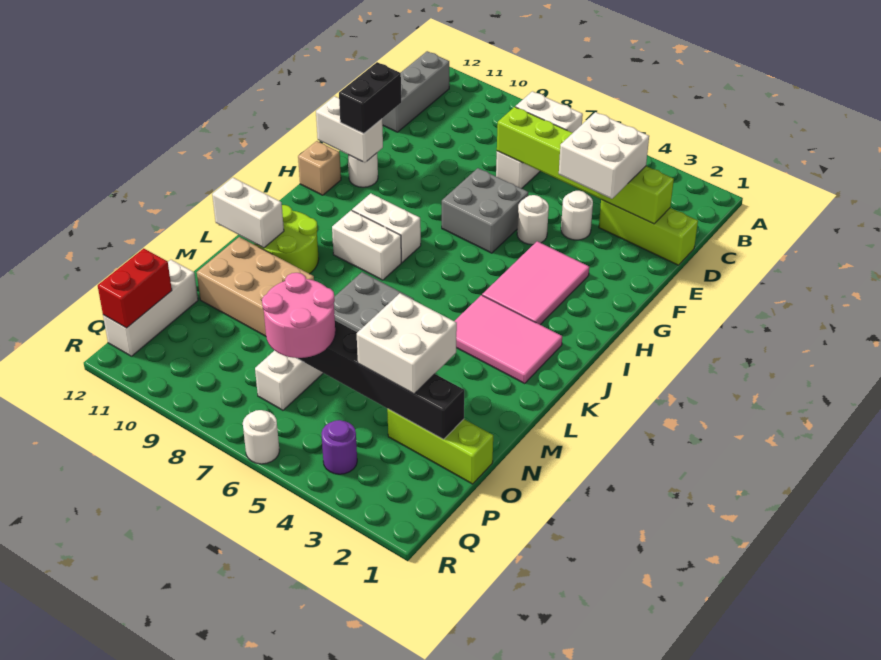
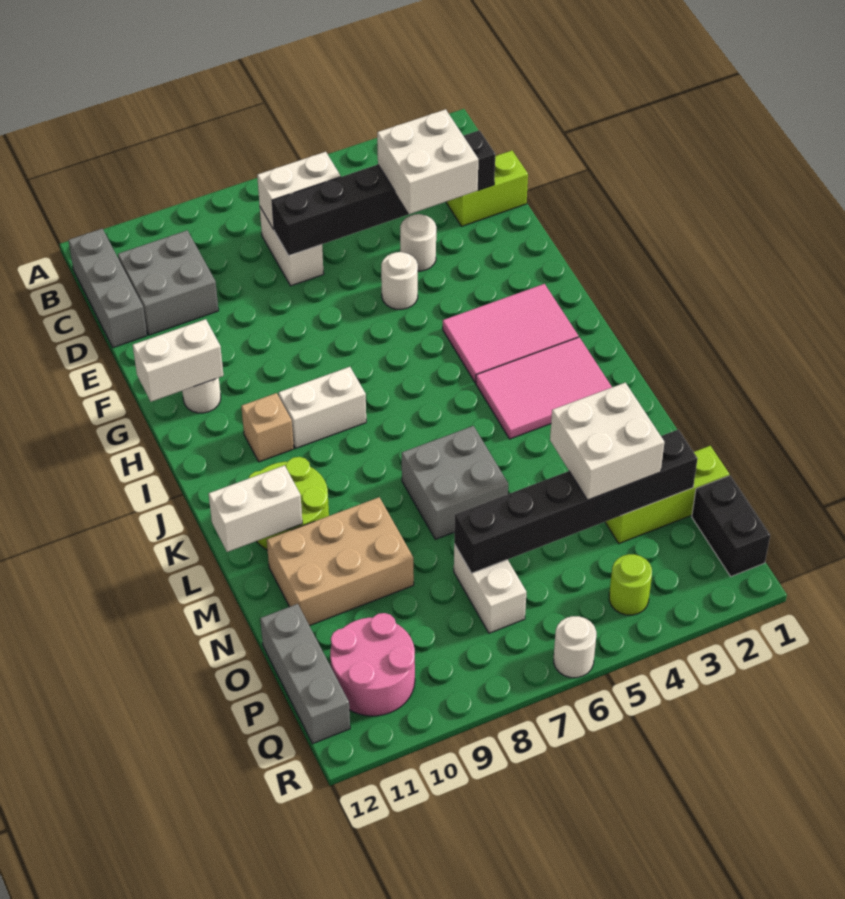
lime brick D1:D3 level 1 -> lime brick D1:D2 level 1
lime brick D2:D7 level 2 -> black brick D2:D7 level 2
grey brick F6:G7 level 1 -> grey brick C10:D11 level 1
black brick F11:G11 level 3 -> black brick P1:Q1 level 1
pink tile G3:I4 level 1 -> pink tile H2:I4 level 1
tan brick H12 level 1 -> tan brick I10 level 1
white brick J8:J9 level 1 -> none
pink round brick O6:P7 level 3 -> pink round brick P10:Q11 level 1
white brick O12:Q12 level 1 -> grey brick O12:Q12 level 1
red brick P12:Q12 level 2 -> none
purple round brick Q4 level 1 -> lime round brick Q4 level 1

